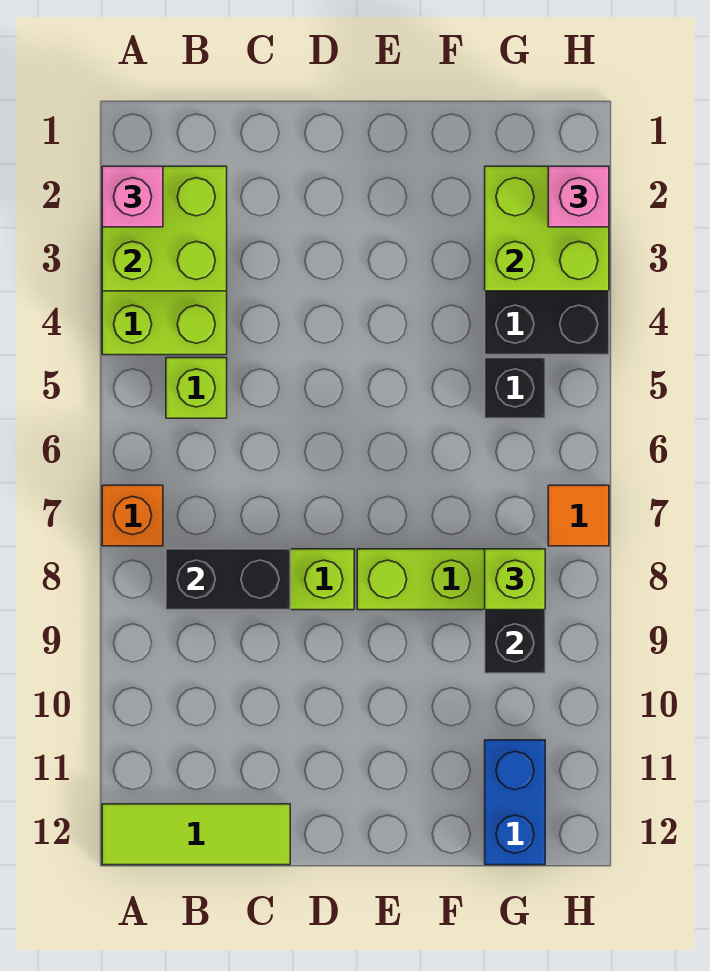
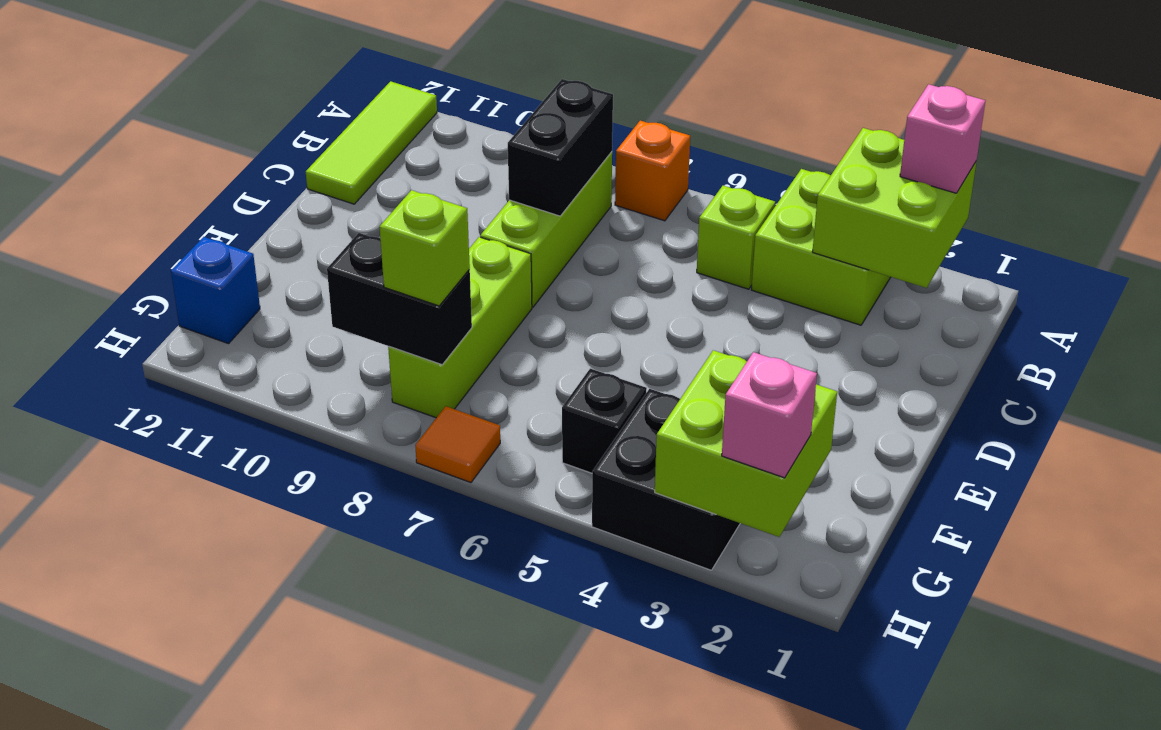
blue brick G11:G12 level 1 -> blue brick G12 level 1

